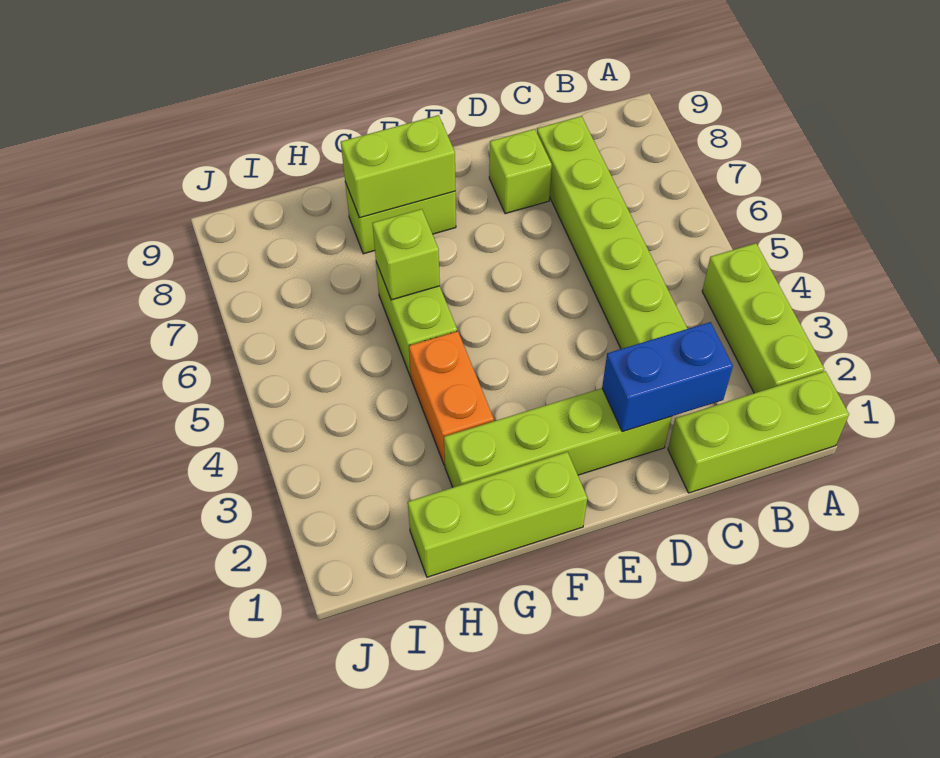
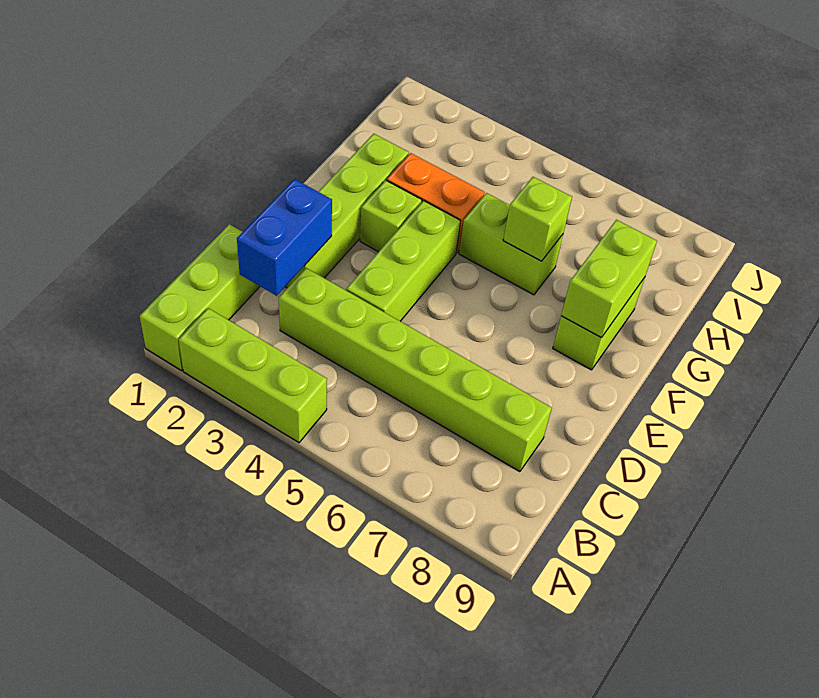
lime brick D8 level 1 -> lime brick F3 level 1
lime brick F1:H1 level 1 -> lime brick D4:F4 level 1

